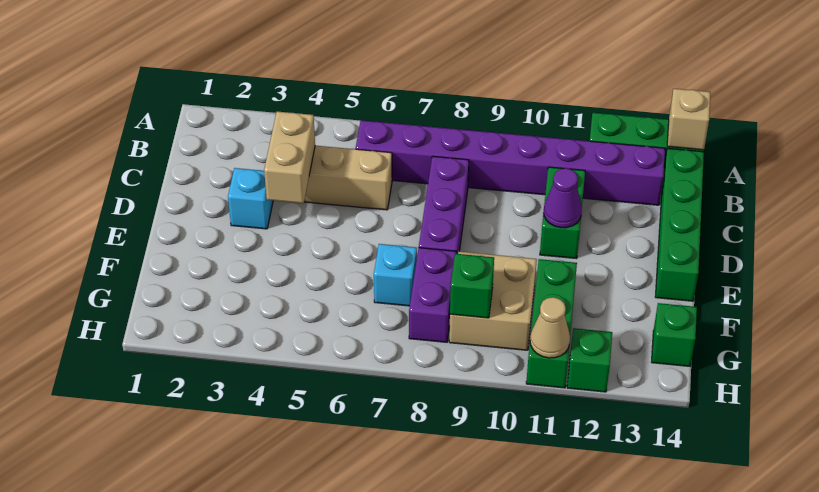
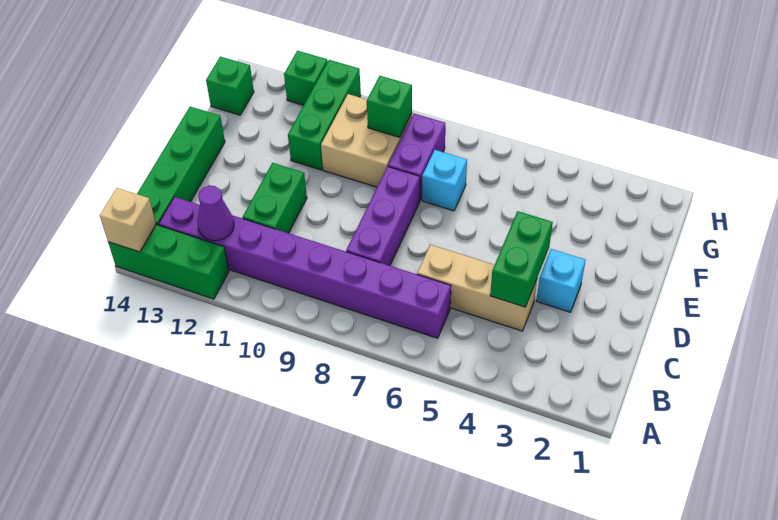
tan brick C4:D4 level 2 -> green brick C4:D4 level 2
purple cone D11 level 2 -> purple cone B12 level 2
tan cone H11 level 2 -> none

